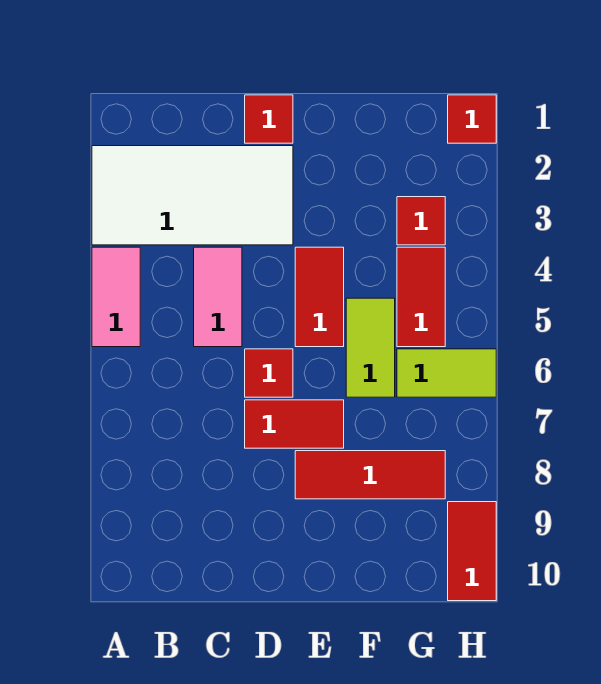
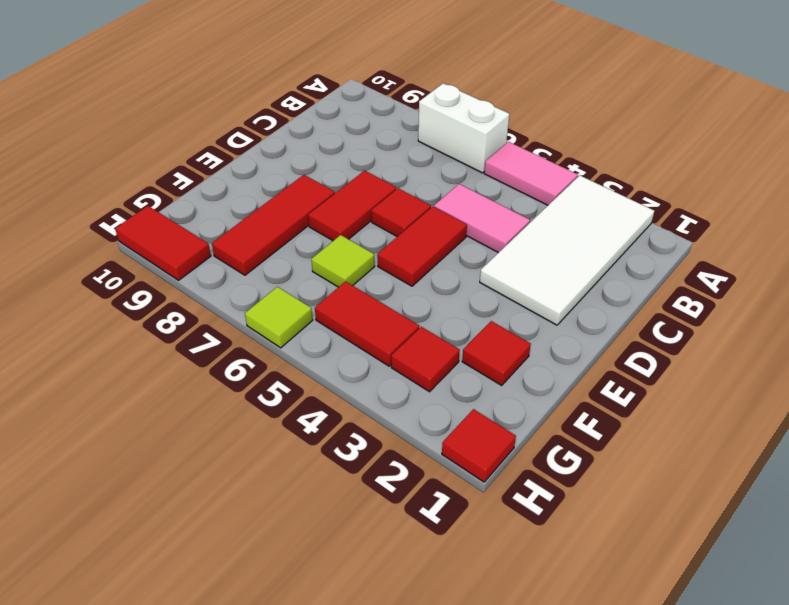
none -> white brick A6:A7 level 1
red tile D1 level 1 -> red tile F2 level 1
red tile E4:E5 level 1 -> red tile D5:E5 level 1
lime tile F5:F6 level 1 -> lime tile F6 level 1
lime tile G6:H6 level 1 -> lime tile H6 level 1

